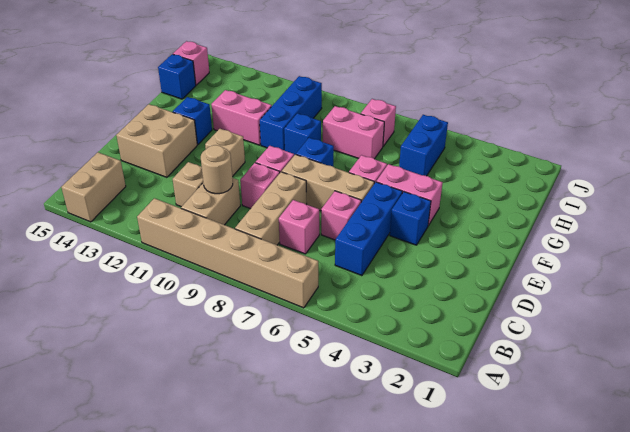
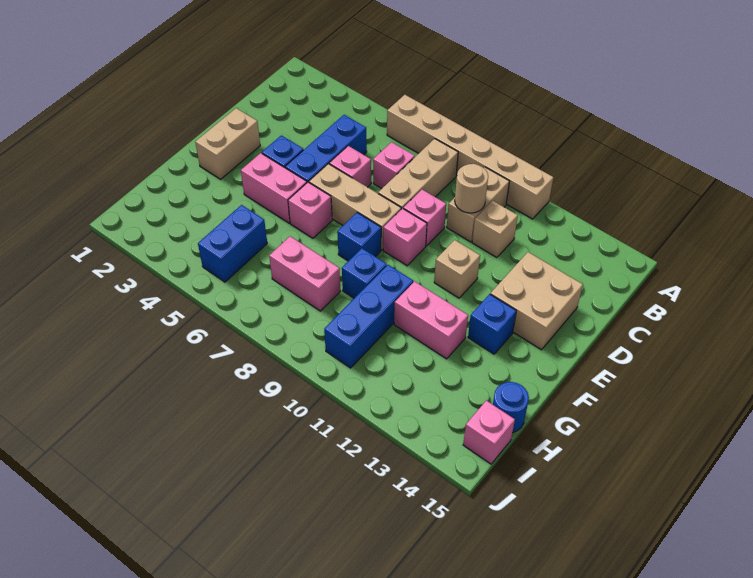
tan brick A14:B14 level 1 -> tan brick E2:F2 level 1
blue brick H15 level 1 -> blue round brick H15 level 1
pink brick I7 level 1 -> none

